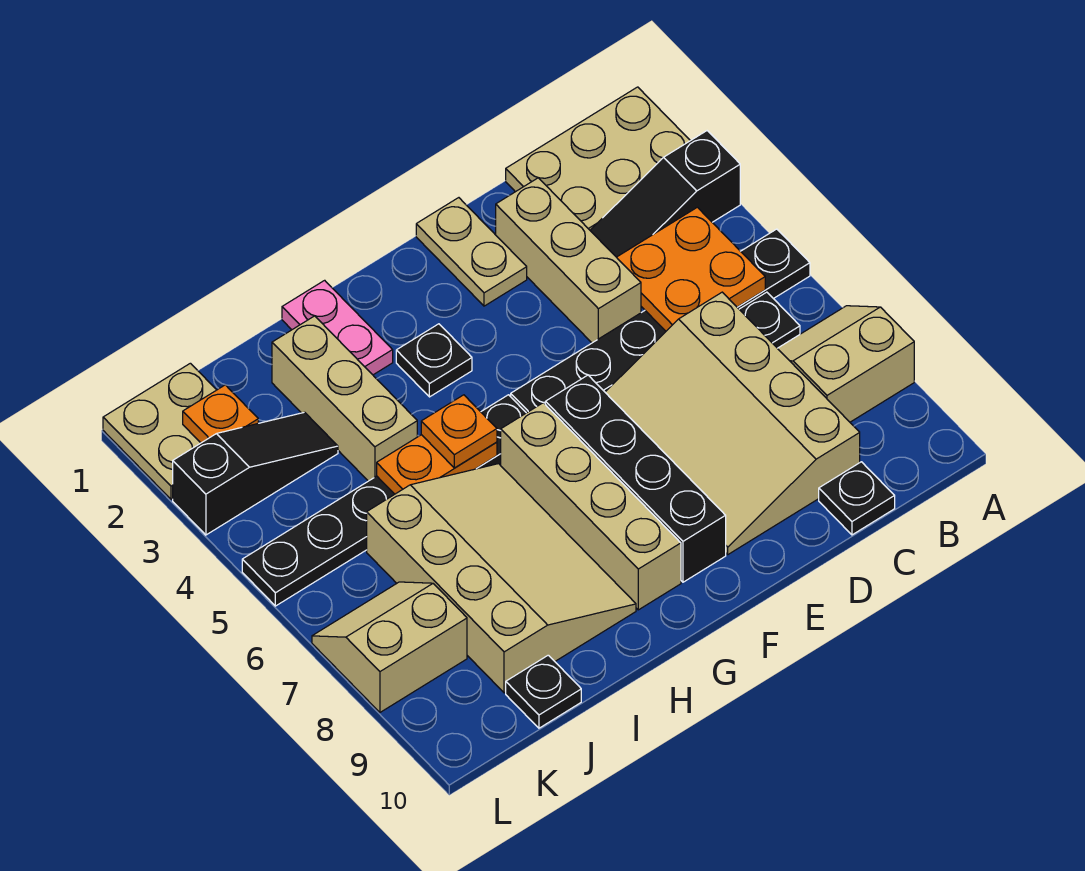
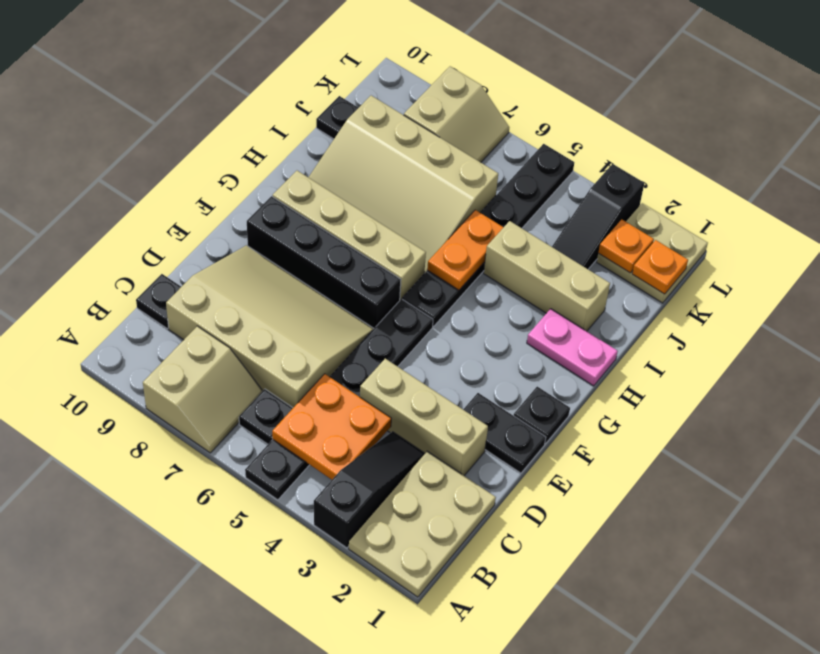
tan plate E1:E2 level 1 -> black plate E1:E2 level 1
black plate G3 level 1 -> black plate F1 level 1
orange plate H5 level 3 -> orange plate K1 level 2

